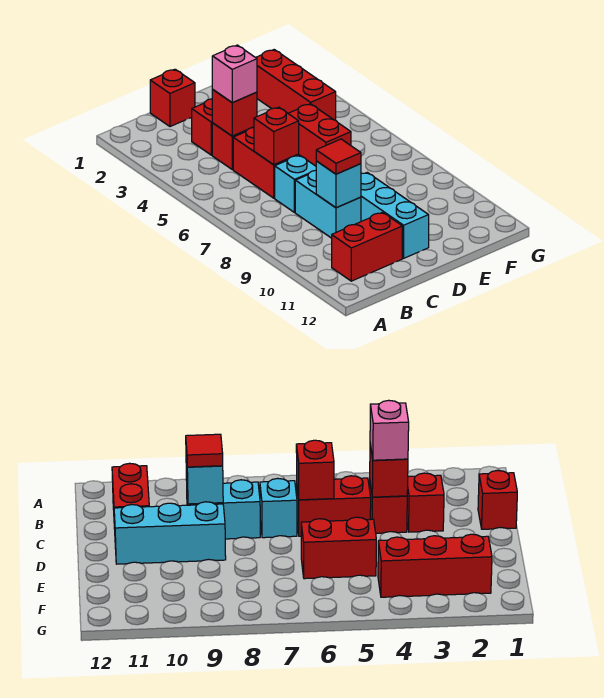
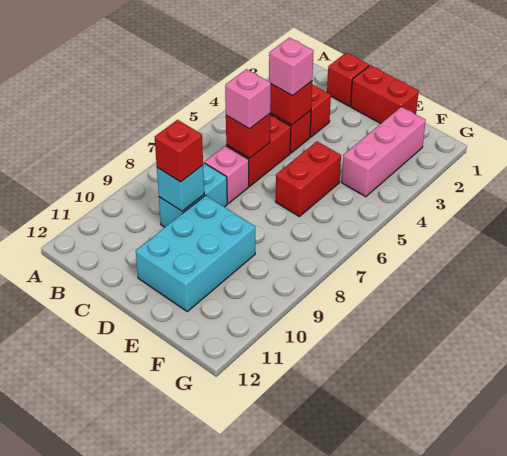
red brick B11:C11 level 1 -> red brick D1:E1 level 1
none -> pink brick C6 level 3
cyan brick C7 level 1 -> pink brick C7 level 1
red tile C9 level 3 -> red brick C9 level 3
cyan brick D9:D11 level 1 -> cyan brick D9:E11 level 1
red brick F2:F4 level 1 -> pink brick F2:F4 level 1

